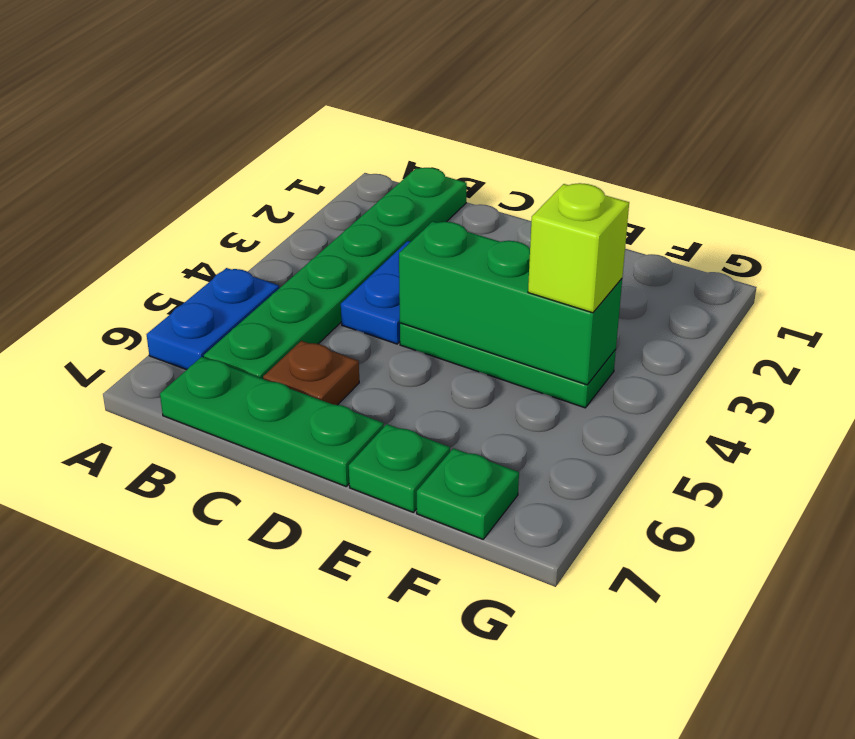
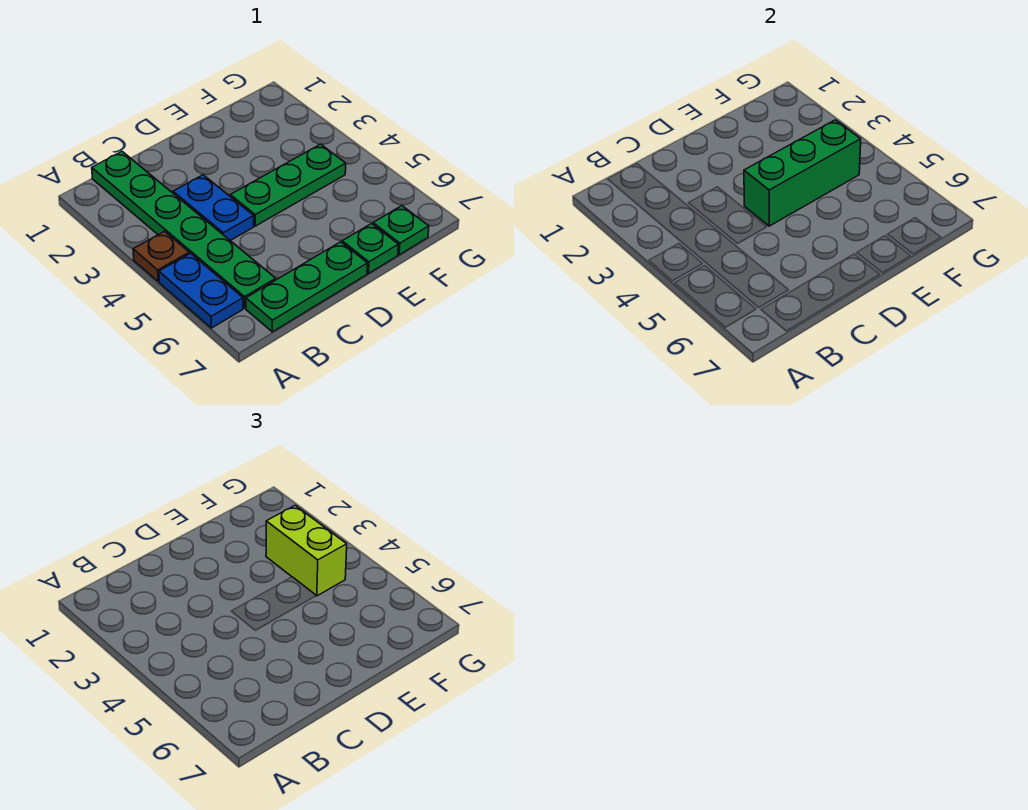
brown plate C6 level 1 -> brown plate A4 level 1
lime brick F4 level 3 -> lime brick F3:F4 level 3

